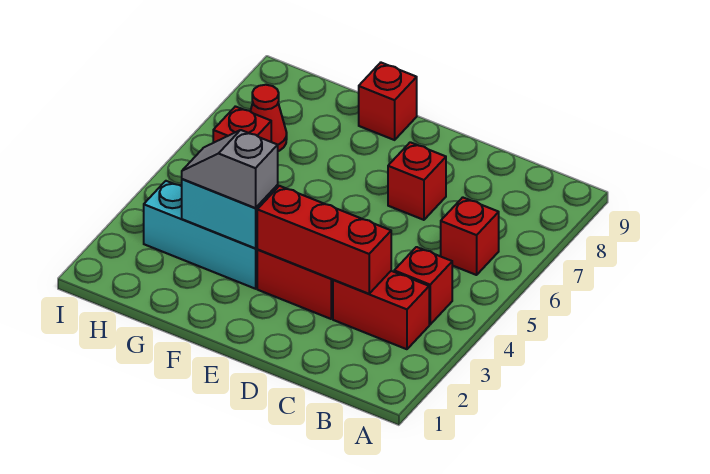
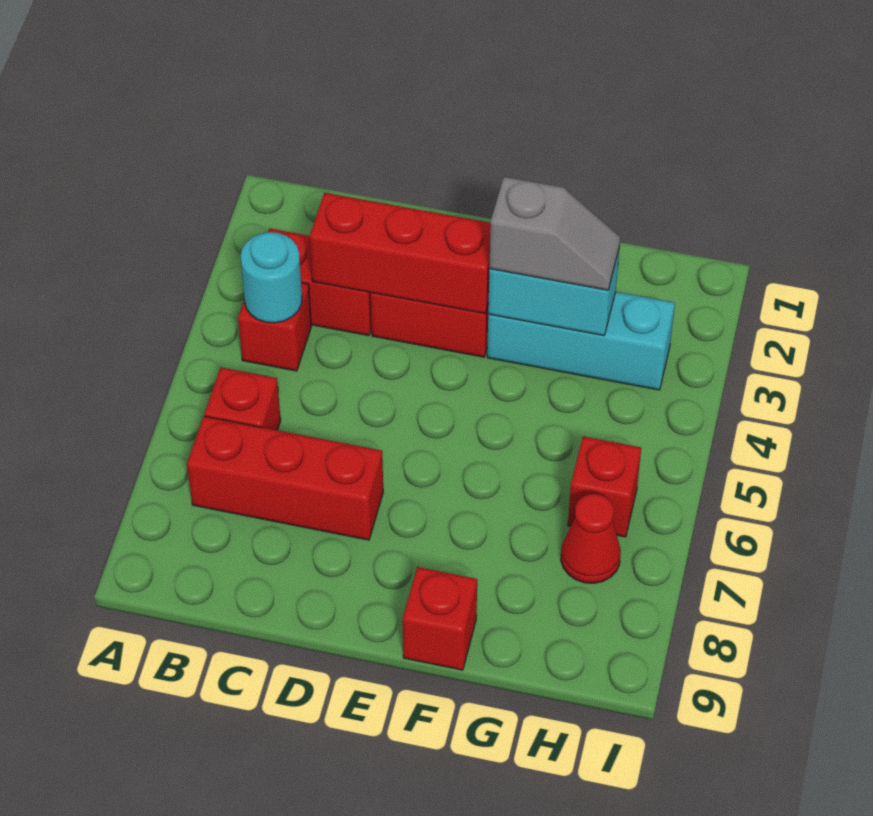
none -> cyan round brick B4 level 2
red brick D7 level 1 -> red brick B7:D7 level 1

